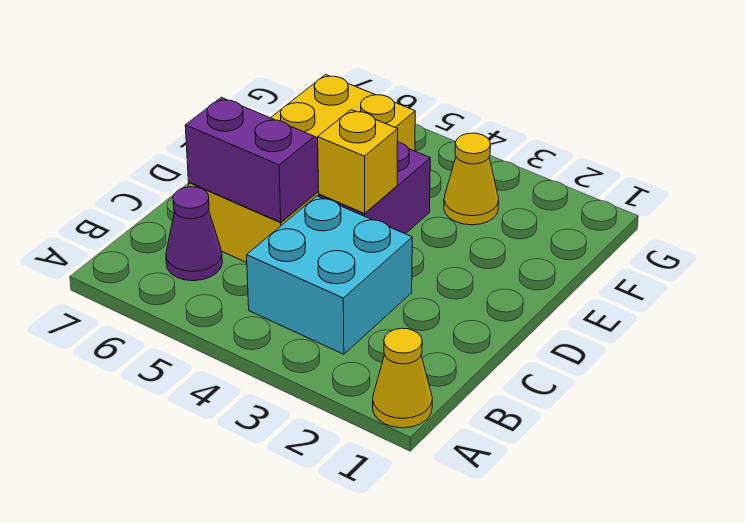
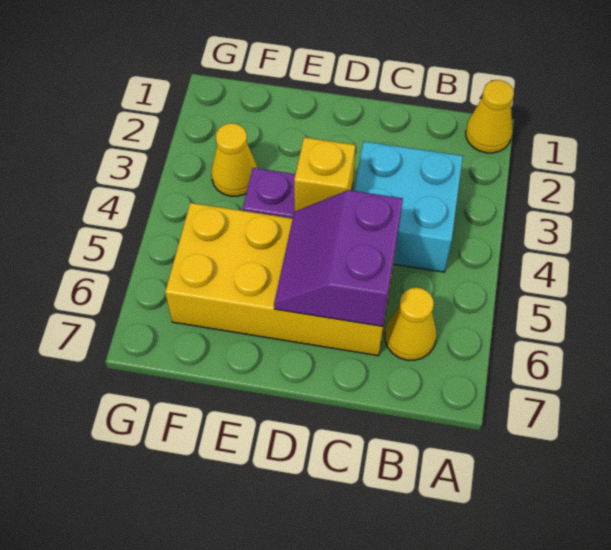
purple cone B6 level 1 -> yellow cone B6 level 1

